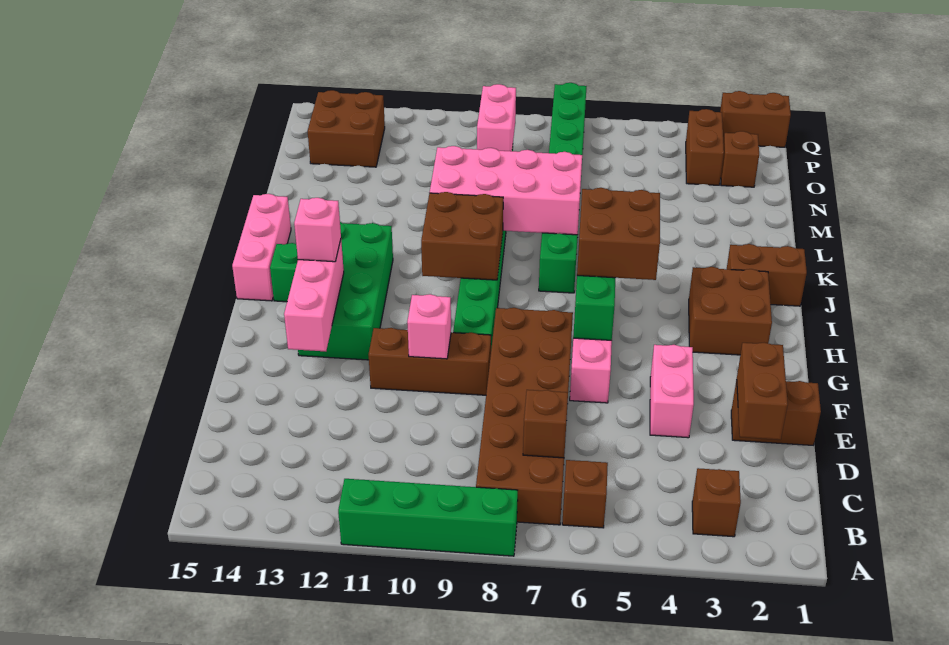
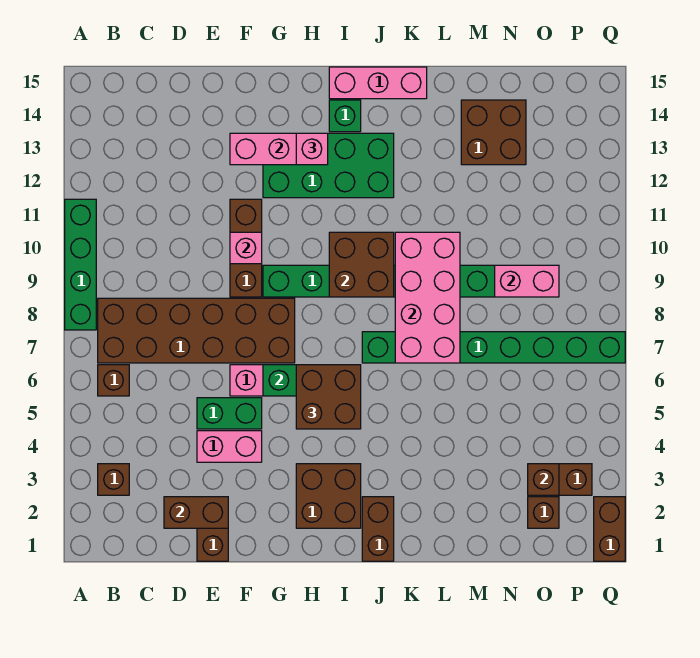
brown brick C7 level 2 -> brown brick O3 level 2
none -> green brick E5:F5 level 1
brown brick O13:P14 level 1 -> brown brick M13:N14 level 1

